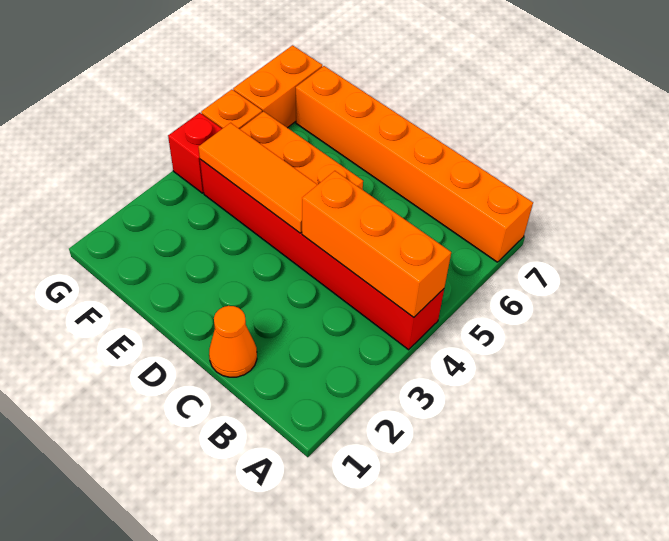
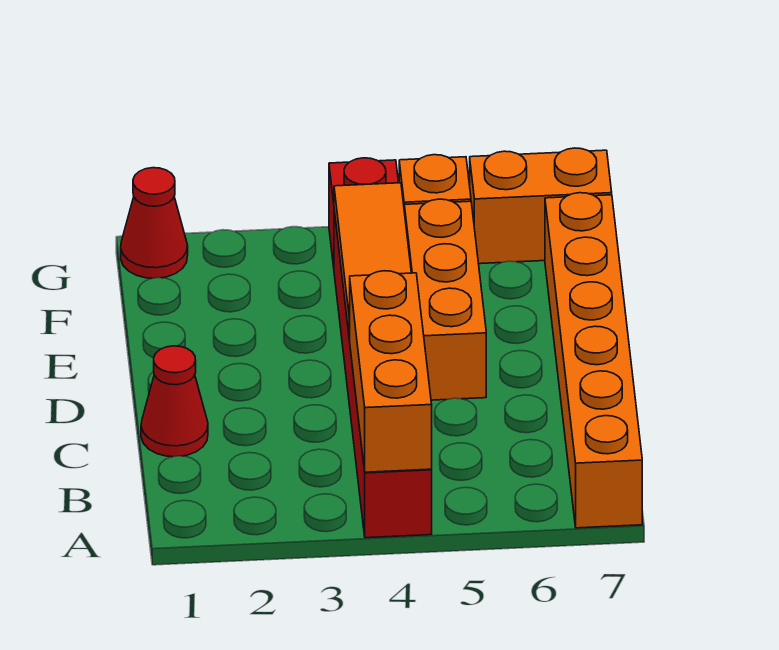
orange cone C1 level 1 -> red cone C1 level 1
none -> red cone G1 level 1

